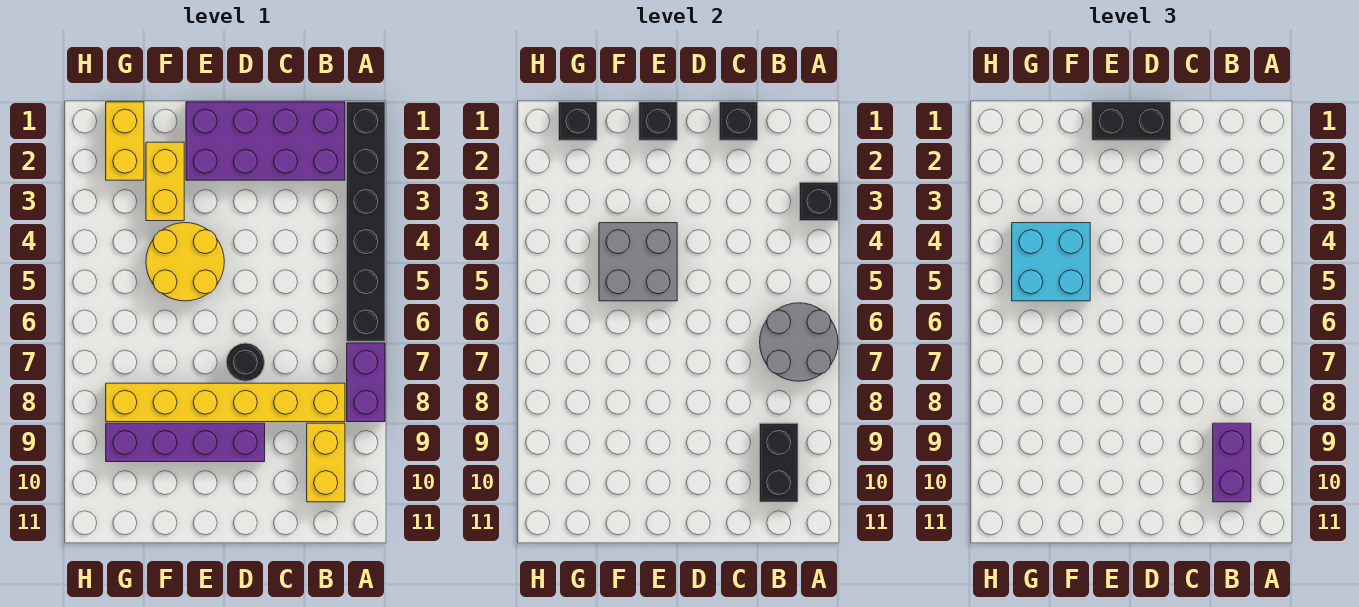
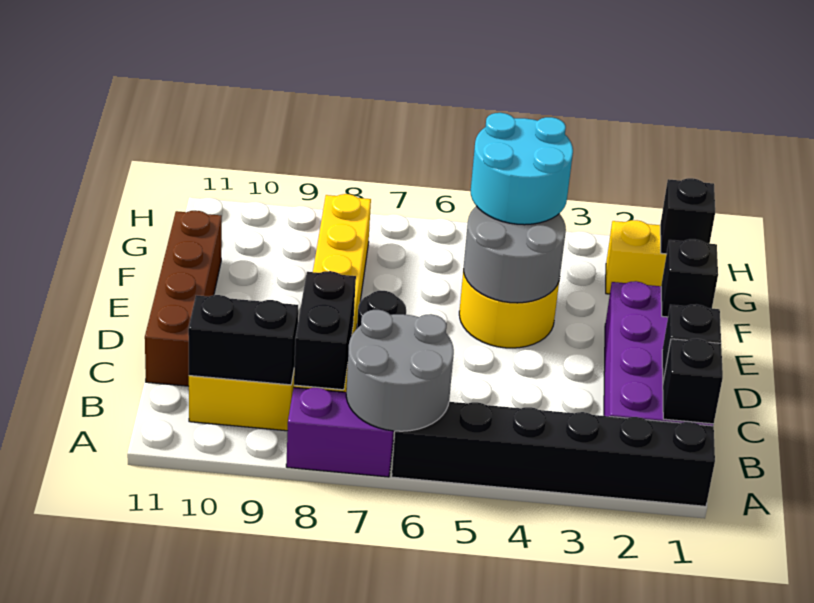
black brick A3 level 2 -> black brick B1 level 2
purple brick B9:B10 level 3 -> none
none -> brown brick C11:F11 level 1
black brick D1:E1 level 3 -> black brick B8:C8 level 2
purple brick D9:G9 level 1 -> none
grey brick E4:F5 level 2 -> grey round brick E4:F5 level 2
yellow brick F2:F3 level 1 -> none
cyan brick F4:G5 level 3 -> cyan round brick F4:G5 level 3

